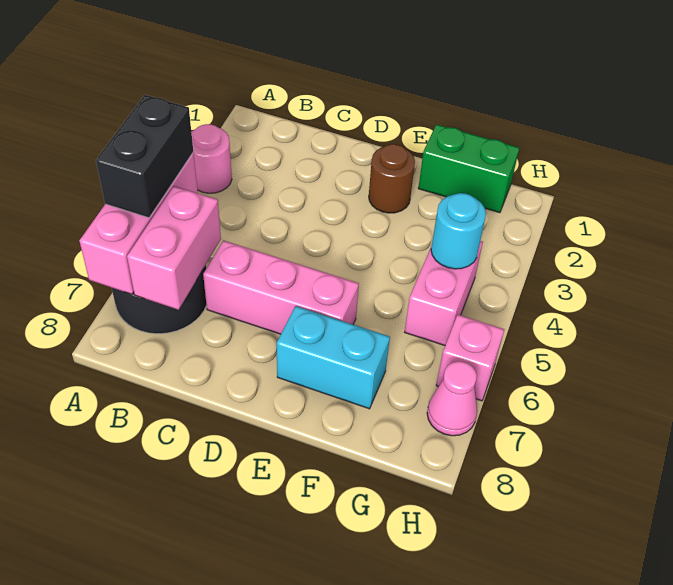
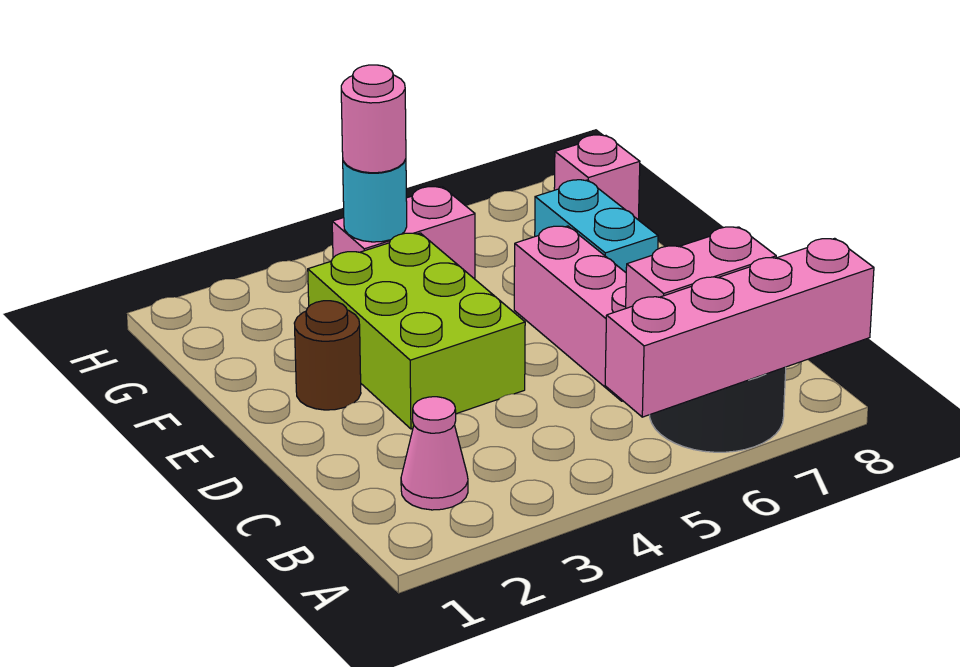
pink round brick A3 level 1 -> pink round brick G4 level 3
pink brick A5:A7 level 2 -> pink brick A5:A8 level 2
black brick A5:A6 level 3 -> none
none -> lime brick D3:F4 level 1
green brick F1:G1 level 1 -> none
pink brick H6 level 1 -> pink brick G8 level 1
pink cone H7 level 1 -> pink cone B2 level 1

